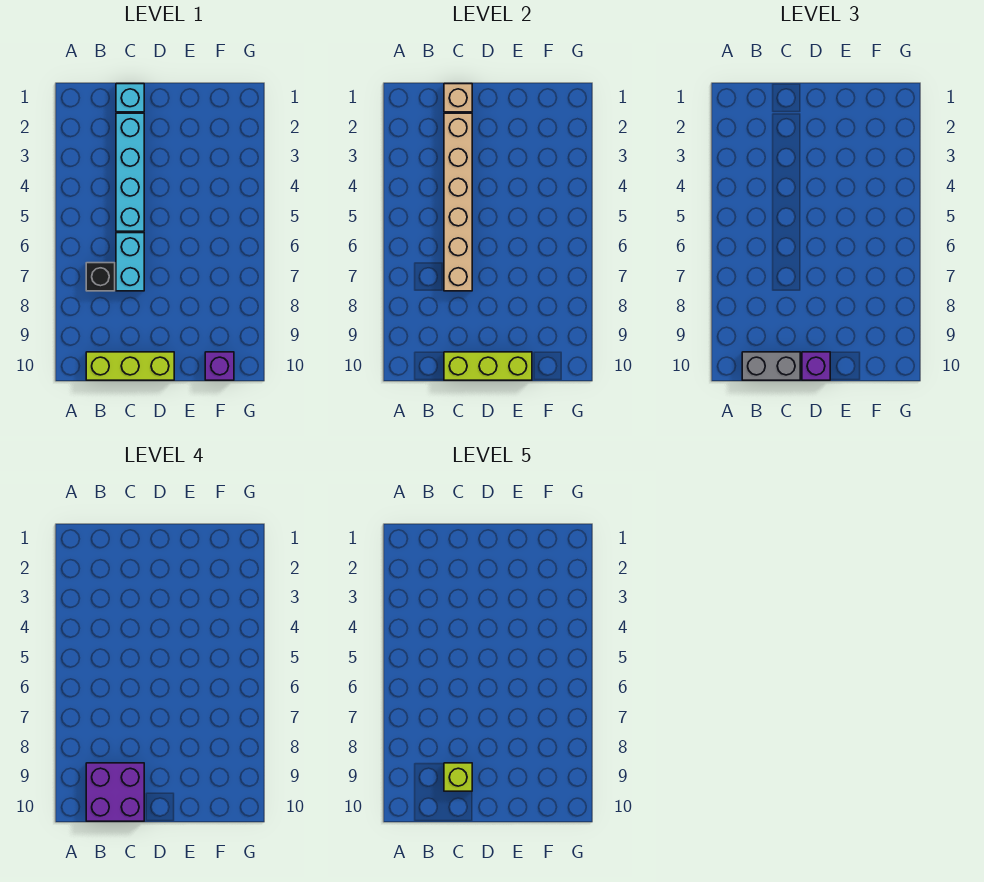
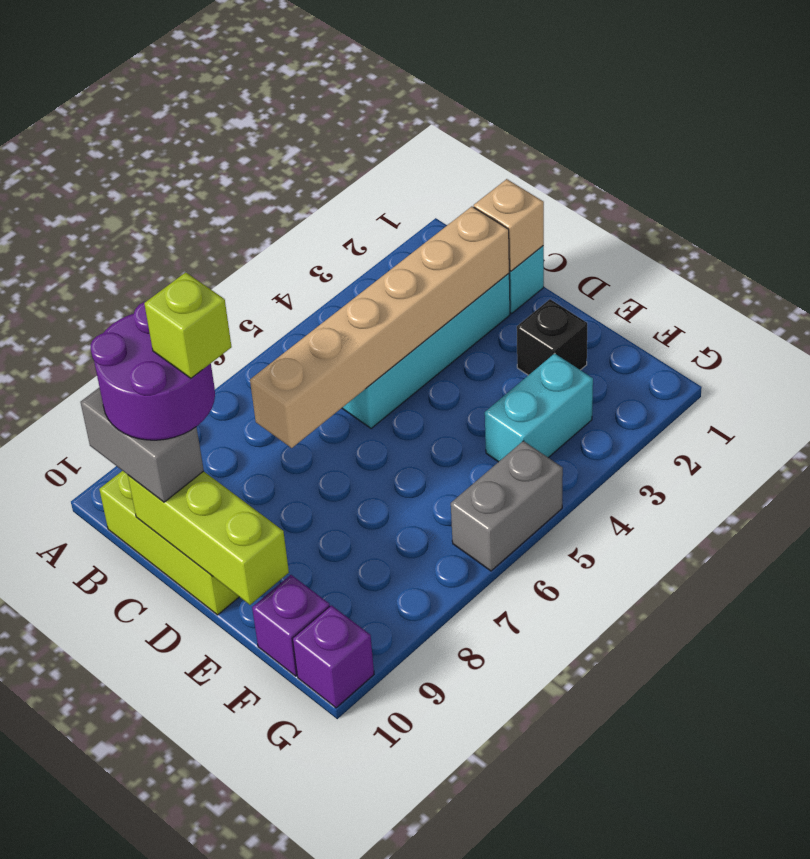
black brick B7 level 1 -> black brick E2 level 1
purple brick B9:C10 level 4 -> purple round brick B9:C10 level 4
cyan brick C6:C7 level 1 -> cyan brick F3:F4 level 1
purple brick D10 level 3 -> purple brick G10 level 1
none -> grey brick G5:G6 level 1

